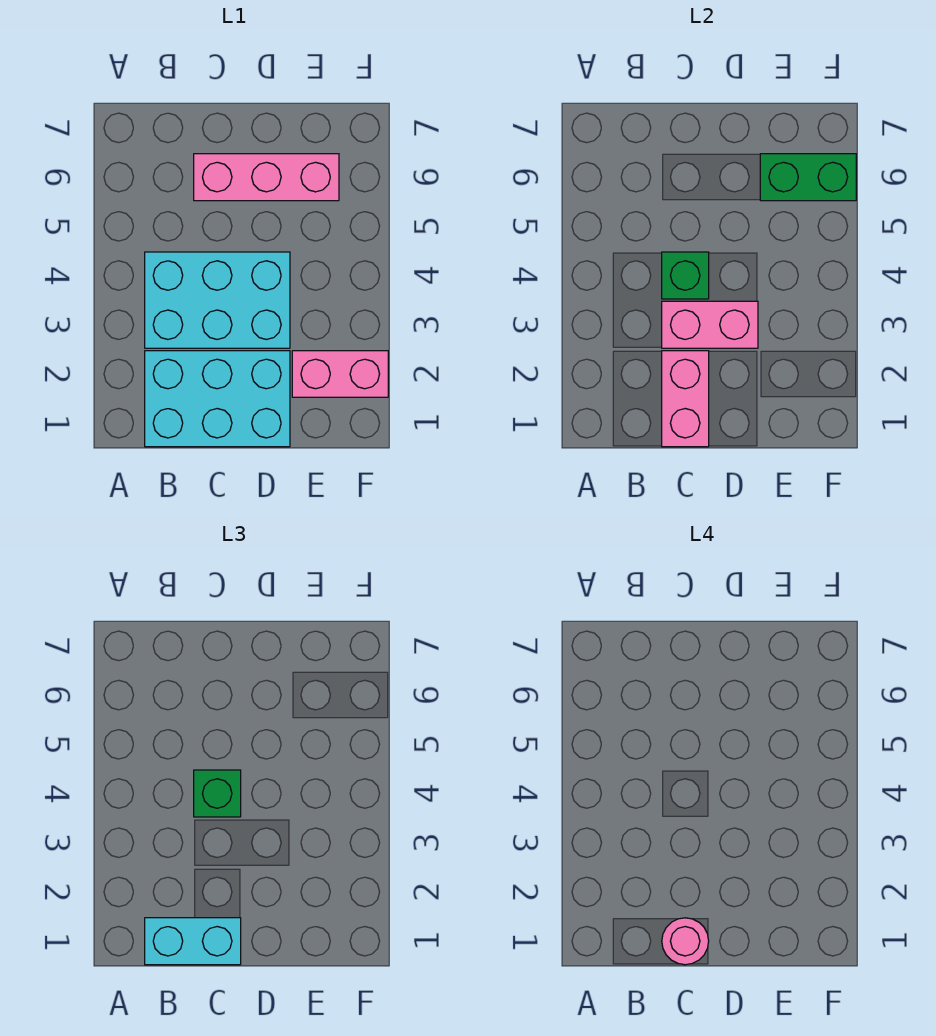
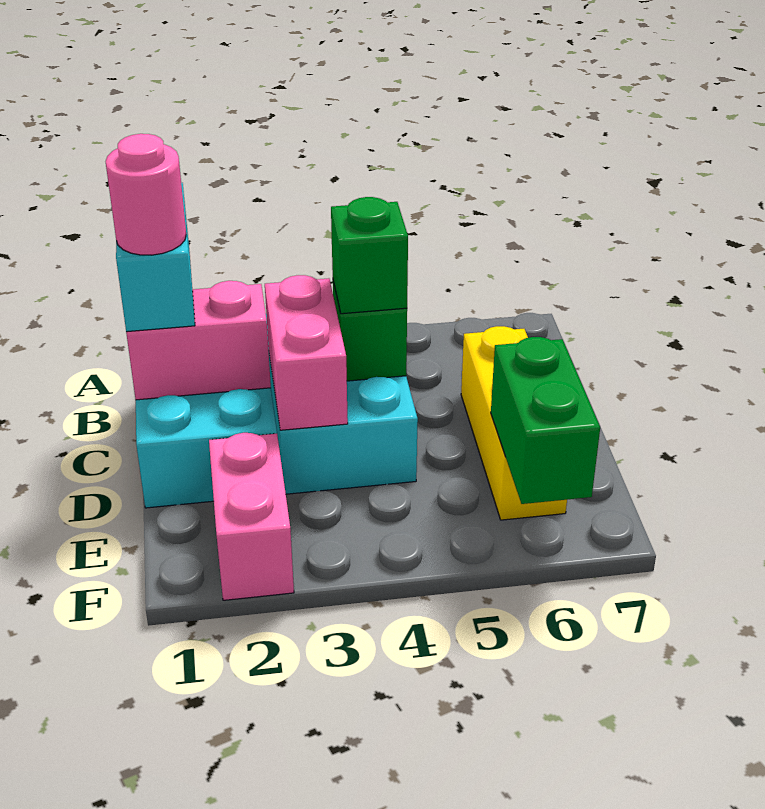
pink brick C6:E6 level 1 -> yellow brick C6:E6 level 1

